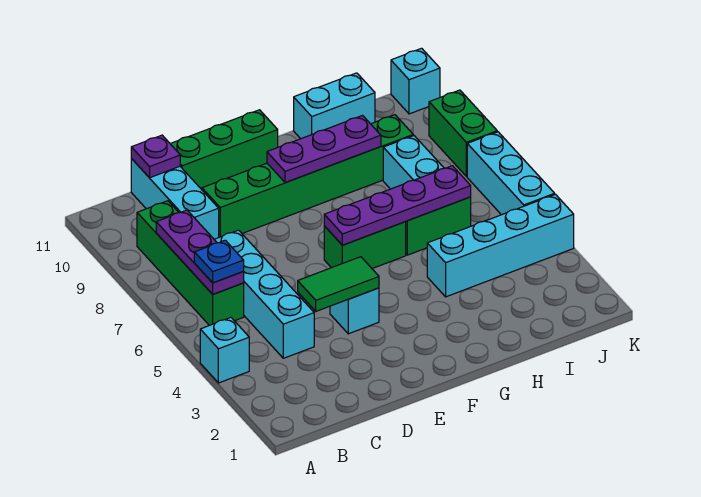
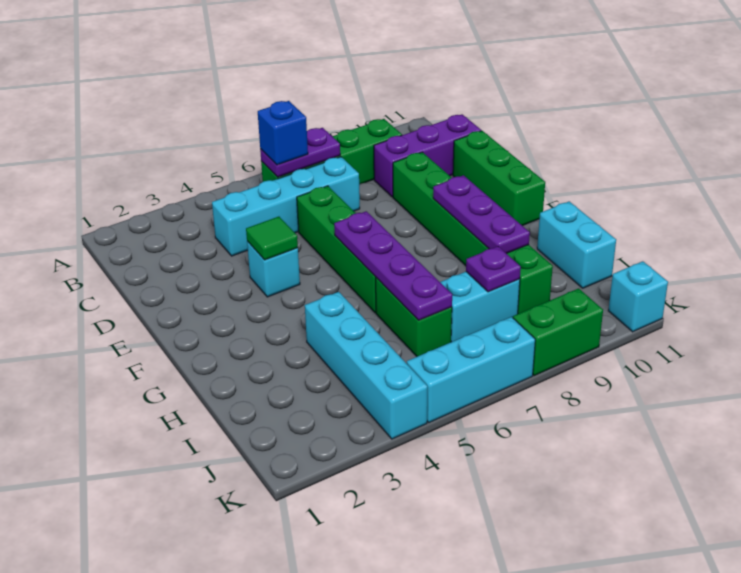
cyan brick A4 level 1 -> none
purple plate B6:B8 level 2 -> purple plate B6:B7 level 2
blue plate B6 level 3 -> blue brick B6 level 3
cyan brick C9:C11 level 1 -> purple brick C9:C11 level 1
purple plate C11 level 2 -> purple plate I8 level 2
green tile D4:E4 level 2 -> green tile E4 level 2
green brick F6:G6 level 1 -> green brick D6:G6 level 1

